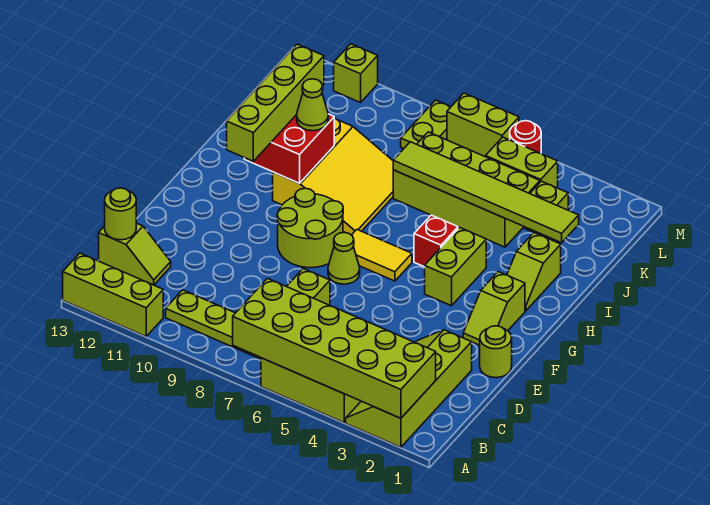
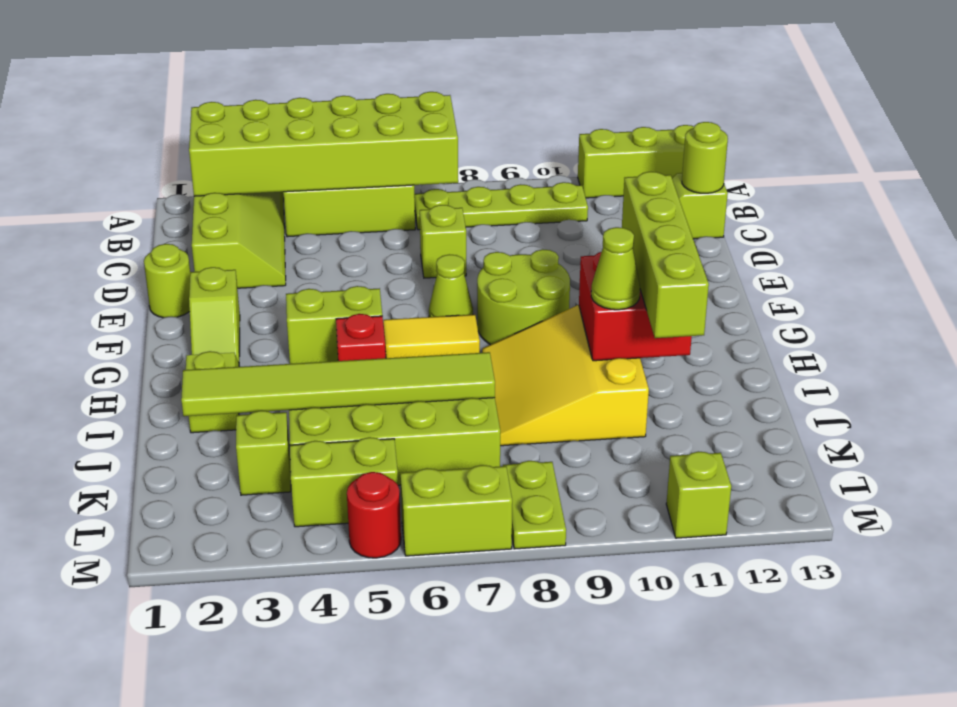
lime slope F2:G2 level 1 top G -> lime slope F2:G2 level 1 top F
lime brick G4:H4 level 1 -> lime brick G4:G5 level 1

